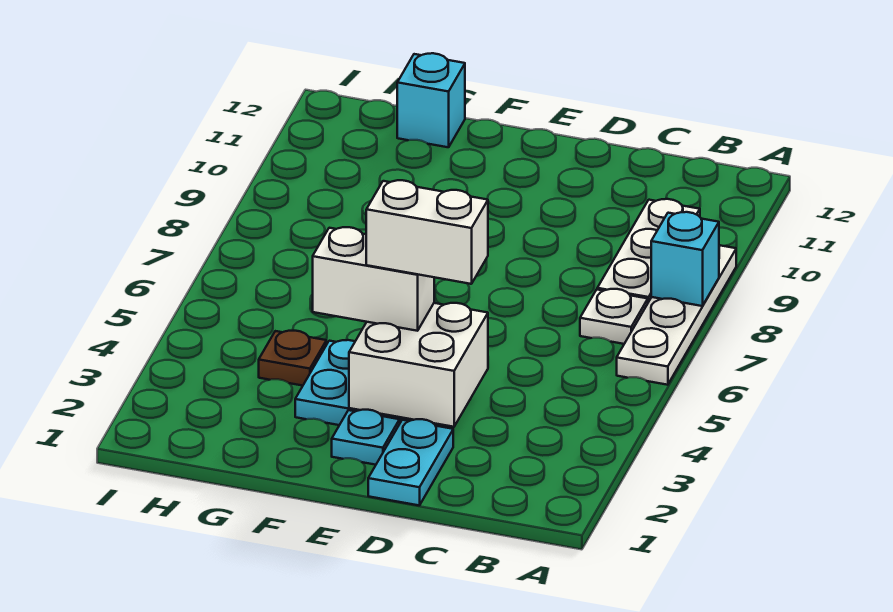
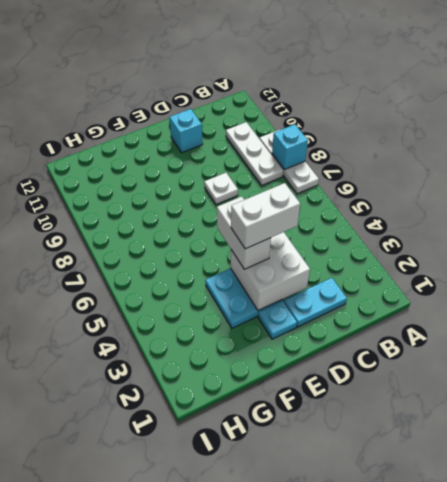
white plate A6:A9 level 1 -> white plate A7:A9 level 1
white plate B7 level 1 -> white plate D8 level 1
cyan plate D1:D2 level 1 -> cyan plate C2:D2 level 1
white brick E4:F4 level 3 -> white brick E4:E5 level 3
brown plate G4 level 1 -> none
cyan brick G12 level 1 -> cyan brick D11 level 1

